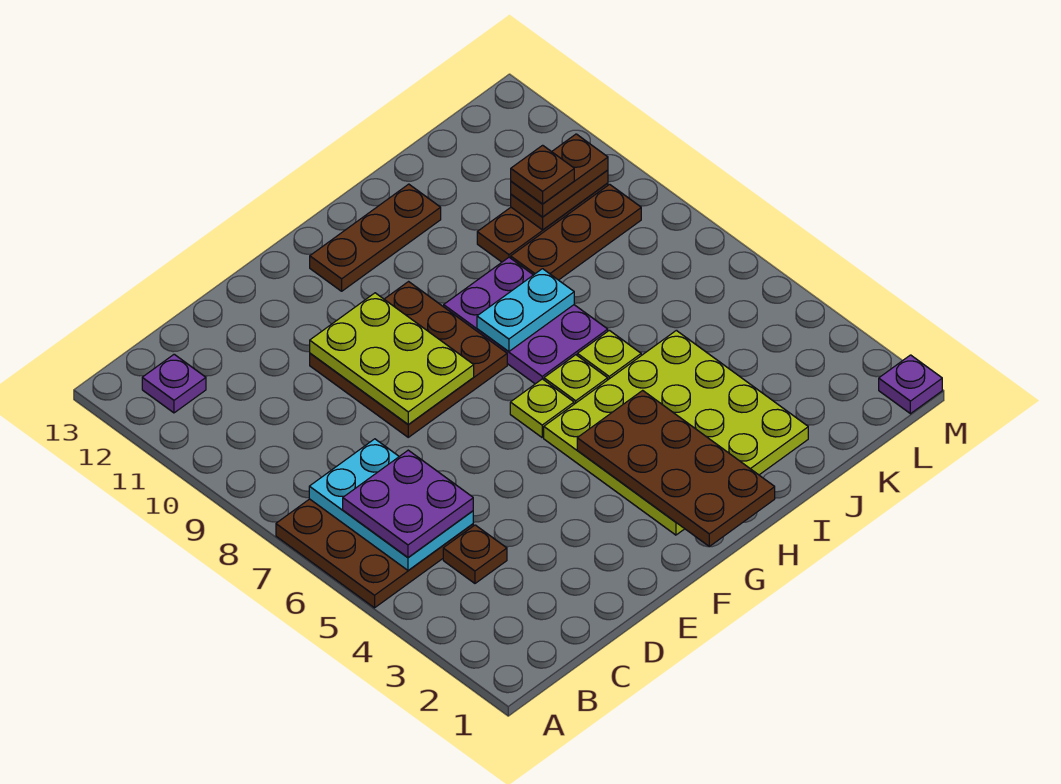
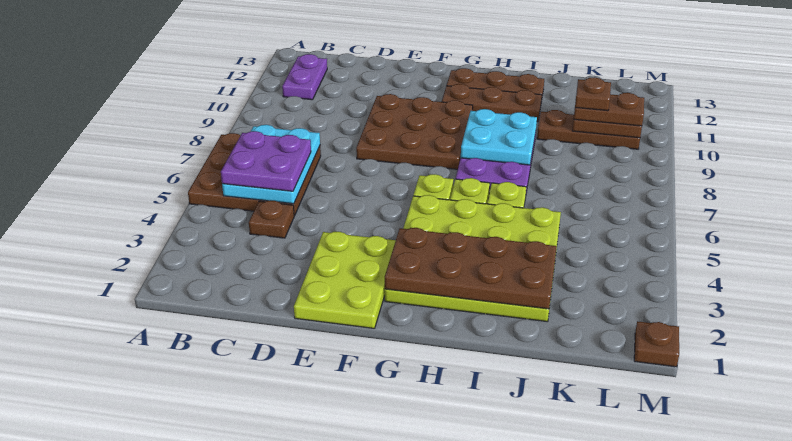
purple plate B12 level 1 -> purple plate B11:B12 level 1
lime plate E8:F10 level 2 -> lime plate E1:F3 level 1
brown plate G1:H4 level 2 -> brown plate G2:J3 level 2
cyan plate H8:I8 level 2 -> cyan plate H8:I9 level 2
brown plate J9:L9 level 1 -> brown plate G11:I11 level 1
purple plate M1 level 1 -> brown plate M1 level 1

